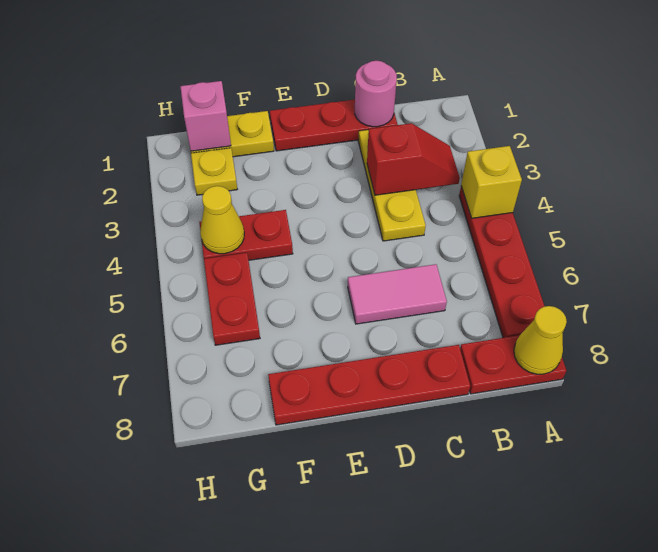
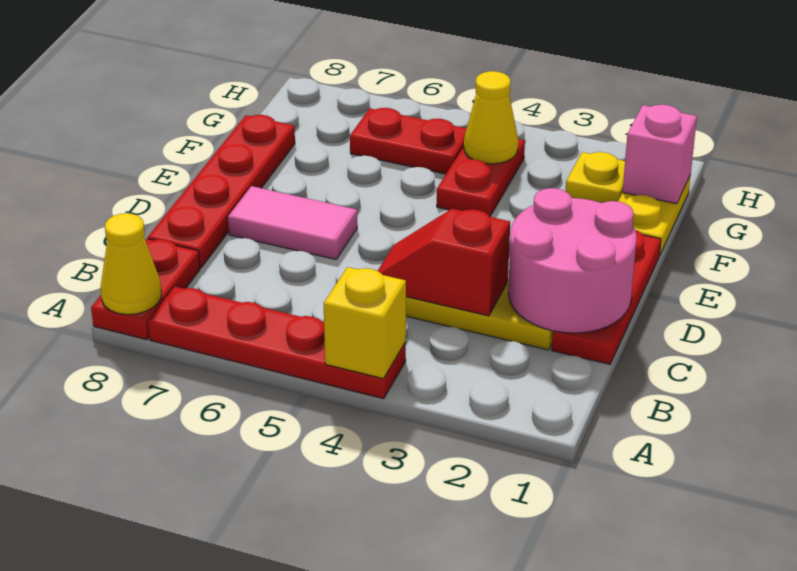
red slope B3:C3 level 2 top C -> red slope C3:C4 level 2 top 3
pink round brick C1 level 2 -> pink round brick C1:D2 level 2
pink tile C6:D6 level 1 -> pink tile D6:D7 level 1

